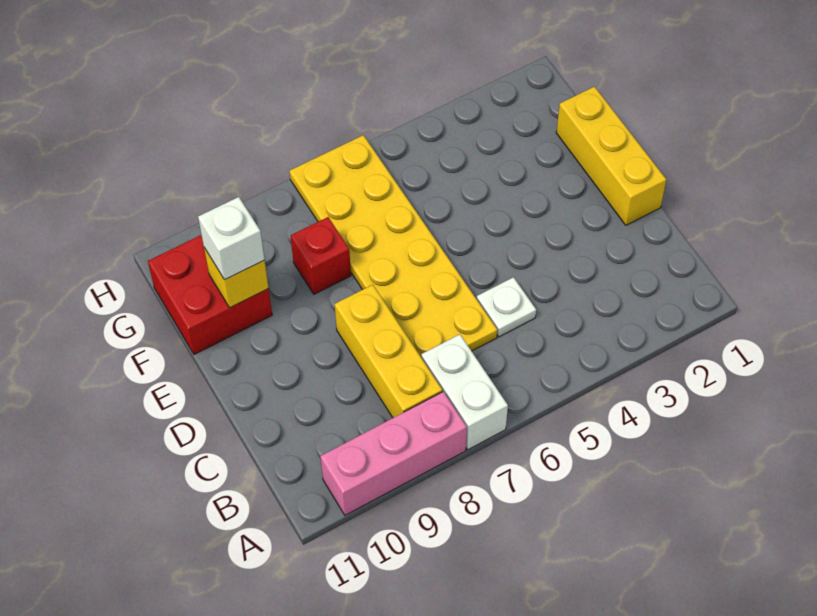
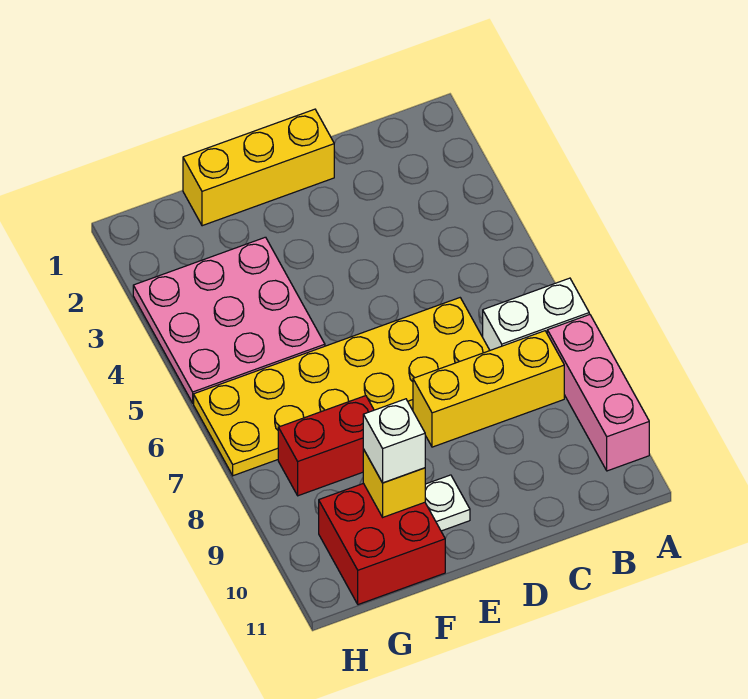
white plate C5 level 1 -> white plate E10 level 1
none -> pink plate F3:H5 level 1
red brick F8 level 1 -> red brick F8:G8 level 1

